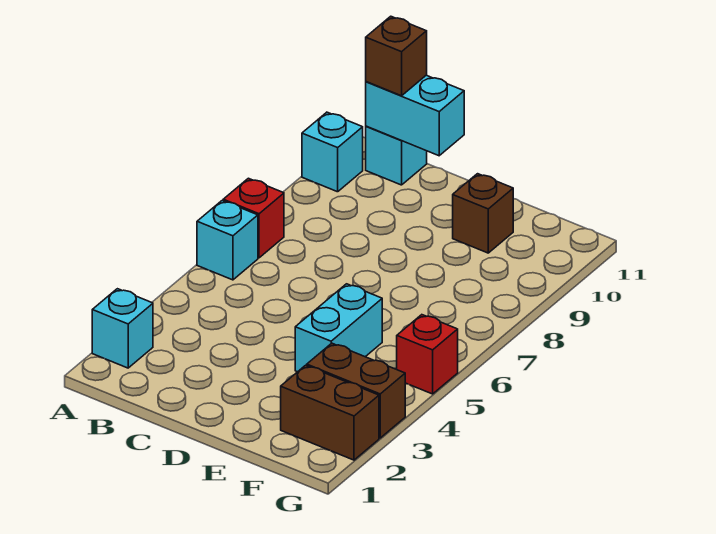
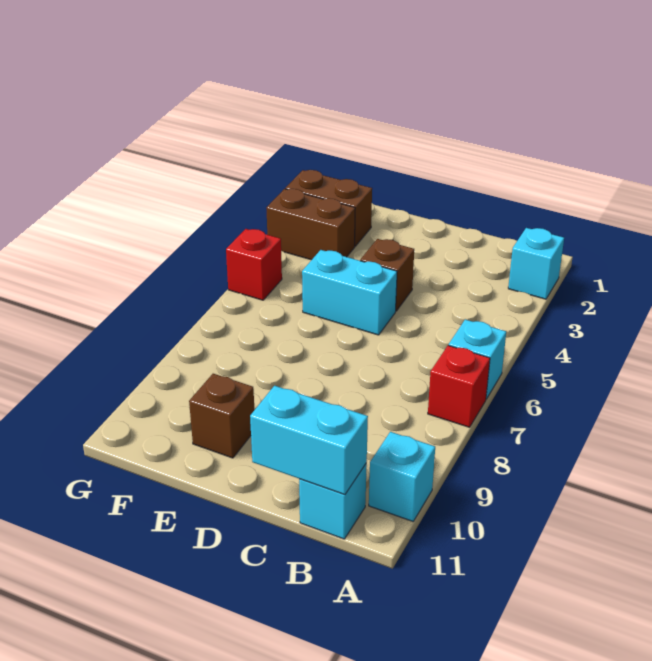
brown brick B11 level 3 -> brown brick D4 level 1
cyan brick E4:E5 level 1 -> cyan brick D5:E5 level 1

